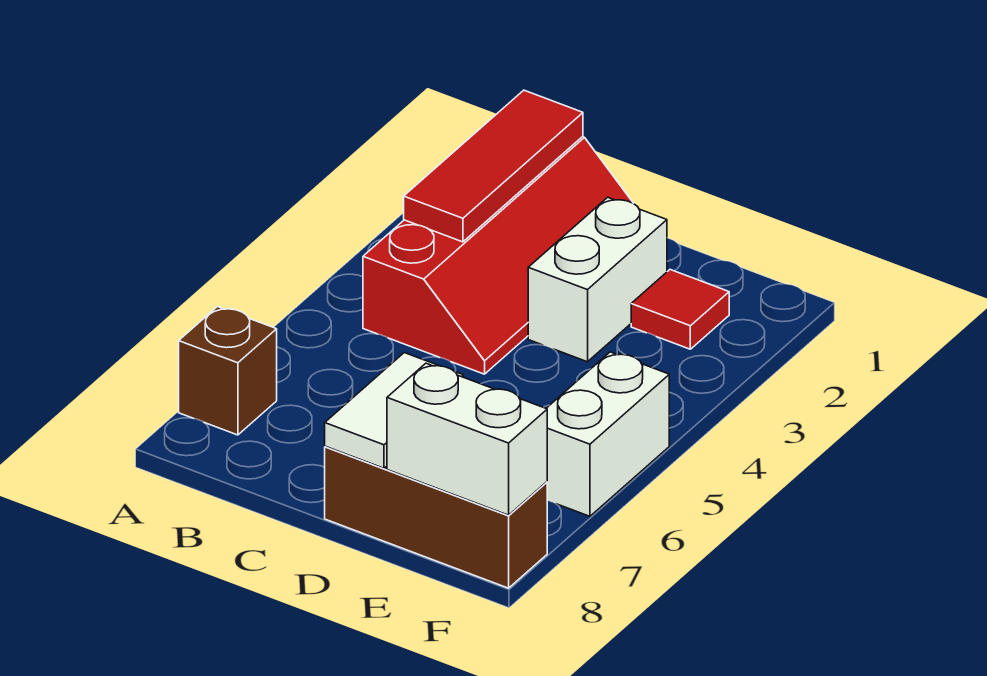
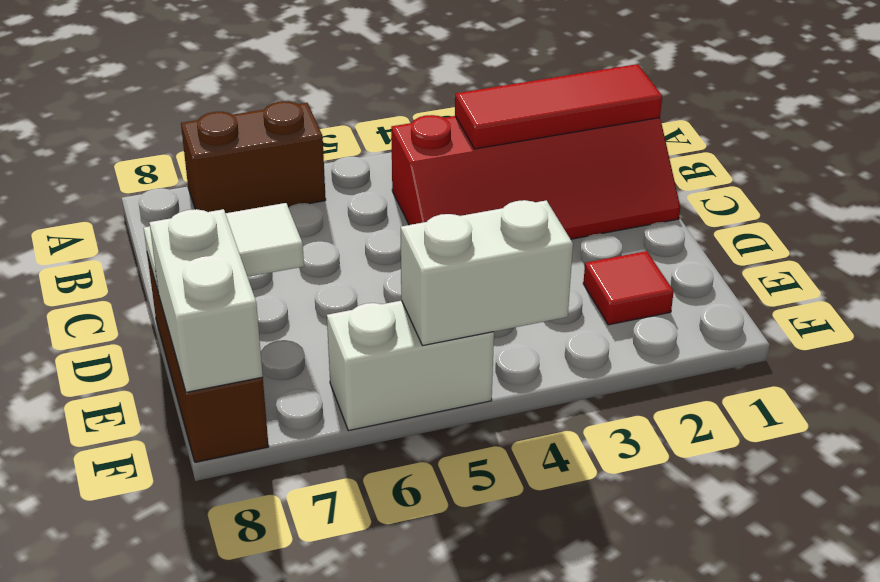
brown brick A7 level 1 -> brown brick A6:A7 level 1
white brick D2:D3 level 1 -> white brick F4:F5 level 2

